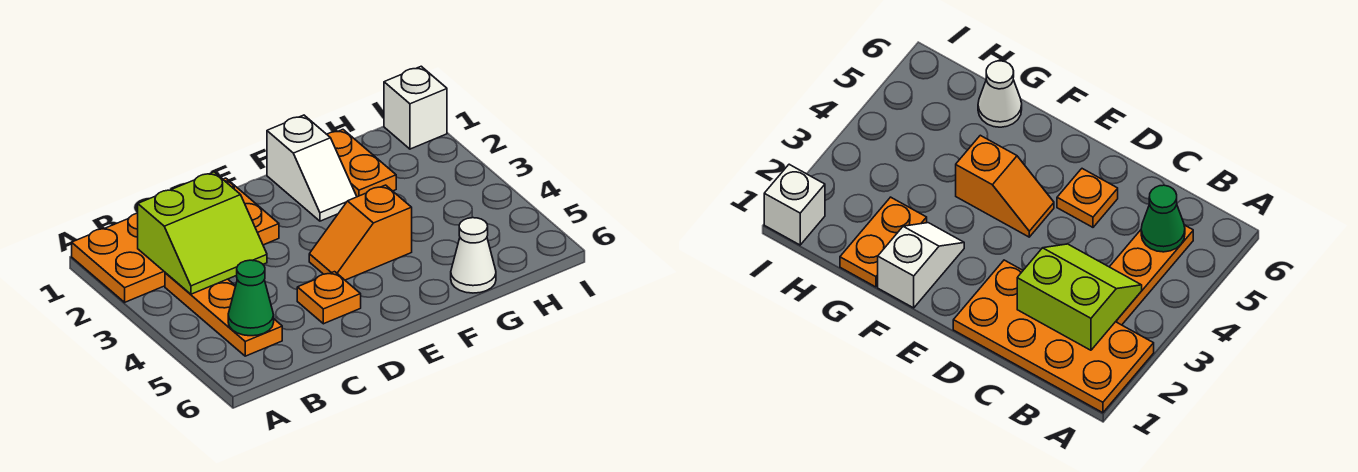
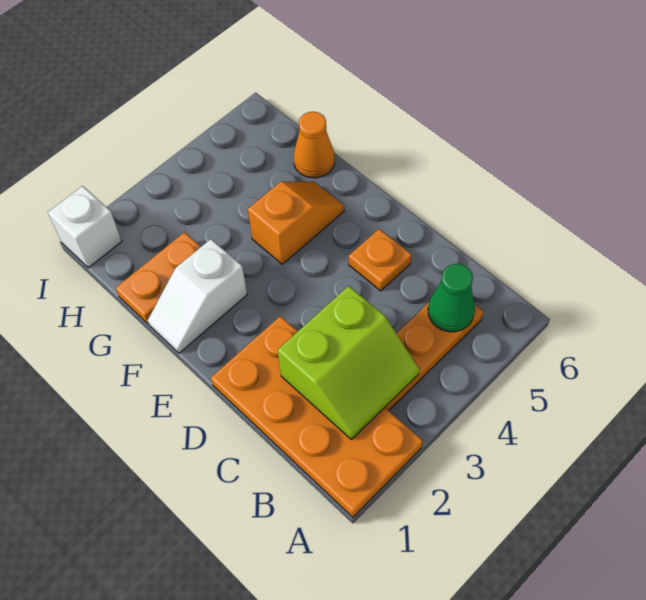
lime slope B2:C3 level 2 top 2 -> lime slope B2:C3 level 2 top C
orange slope E4:F4 level 1 top F -> orange slope F4:F5 level 1 top 4
white slope F1:F2 level 1 top 1 -> white slope F1:F2 level 1 top 2
white cone G6 level 1 -> orange cone G6 level 1

